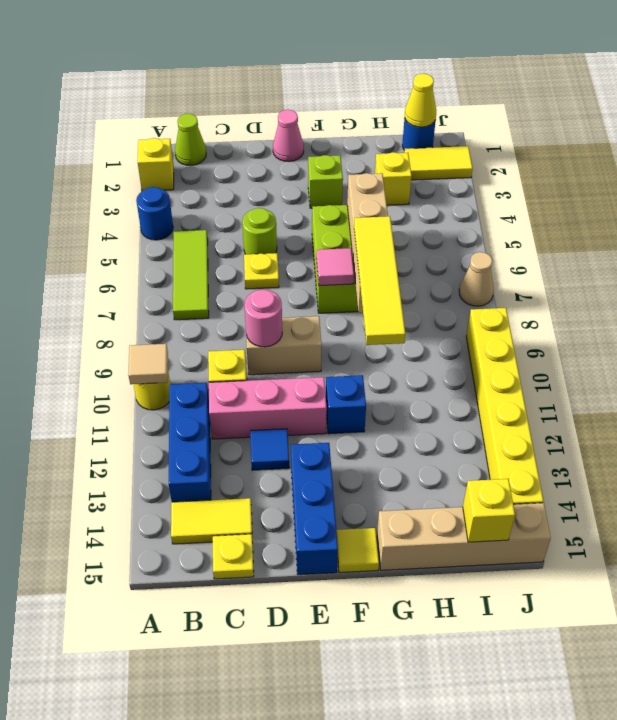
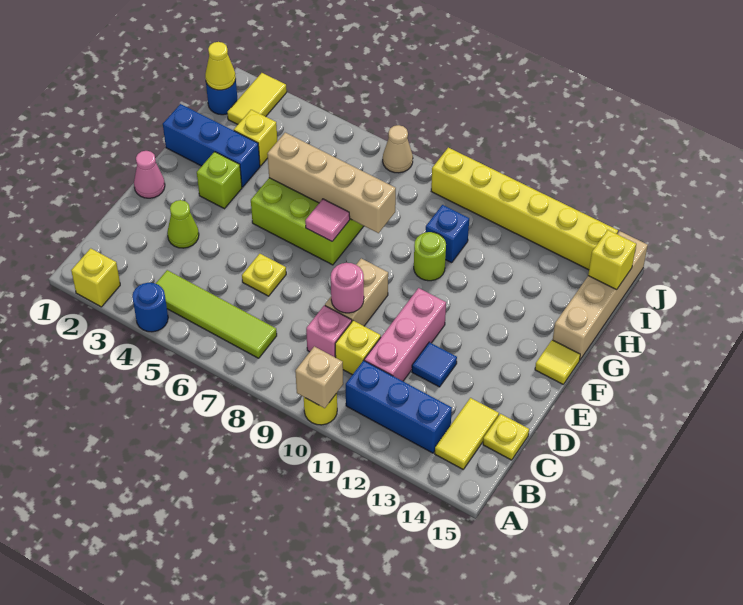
tan tile A10 level 2 -> tan brick A10 level 2
lime cone B1 level 1 -> lime cone D3 level 1
lime tile B5:B7 level 1 -> lime tile B4:B7 level 1
none -> pink brick C9 level 1
lime round brick D5 level 1 -> lime round brick G10 level 1
blue brick E13:E15 level 1 -> blue brick G1:G3 level 1
blue brick F11 level 1 -> blue brick H10 level 1
yellow tile G7:G10 level 3 -> none

